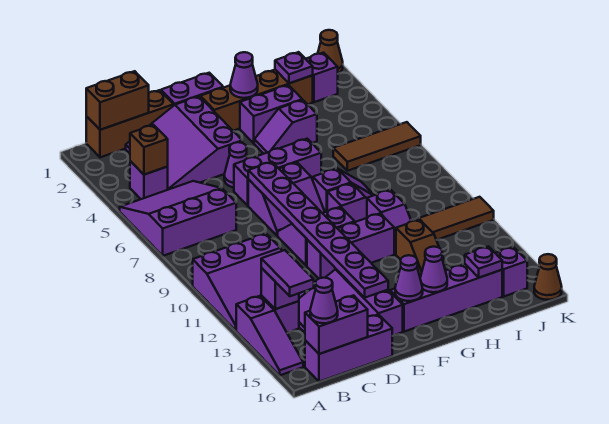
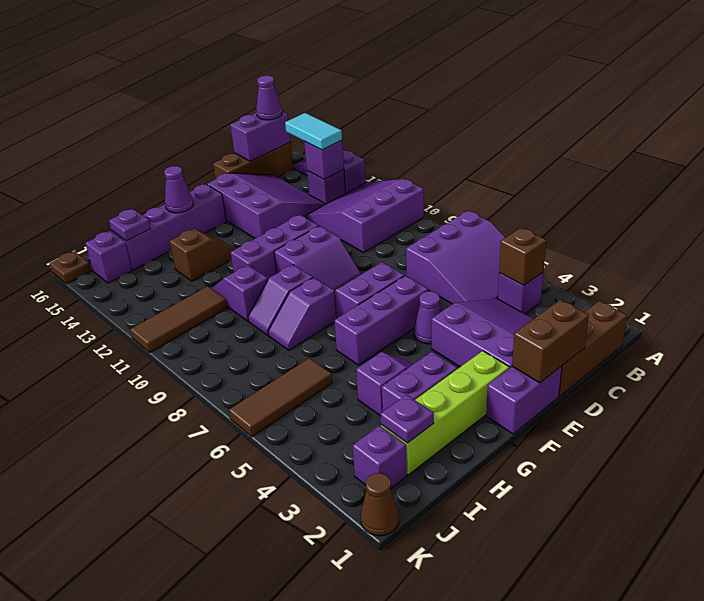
brown brick B1:C1 level 2 -> brown brick D1:E1 level 2
purple tile B13:B14 level 3 -> cyan tile B13:B14 level 3
purple brick B16:D16 level 1 -> brown brick B16:D16 level 1
purple plate E7:E14 level 2 -> none
brown brick F2:I2 level 1 -> lime brick F2:I2 level 1
purple cone F15 level 2 -> none
purple cone G2 level 2 -> none
brown slope H12:H13 level 1 top 12 -> brown slope G13:H13 level 1 top H
brown cone K16 level 1 -> brown plate K16 level 1

